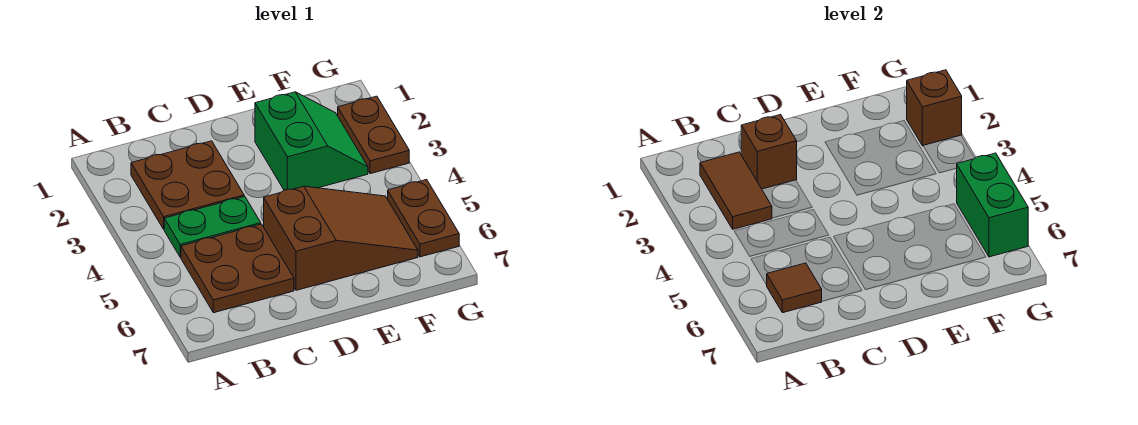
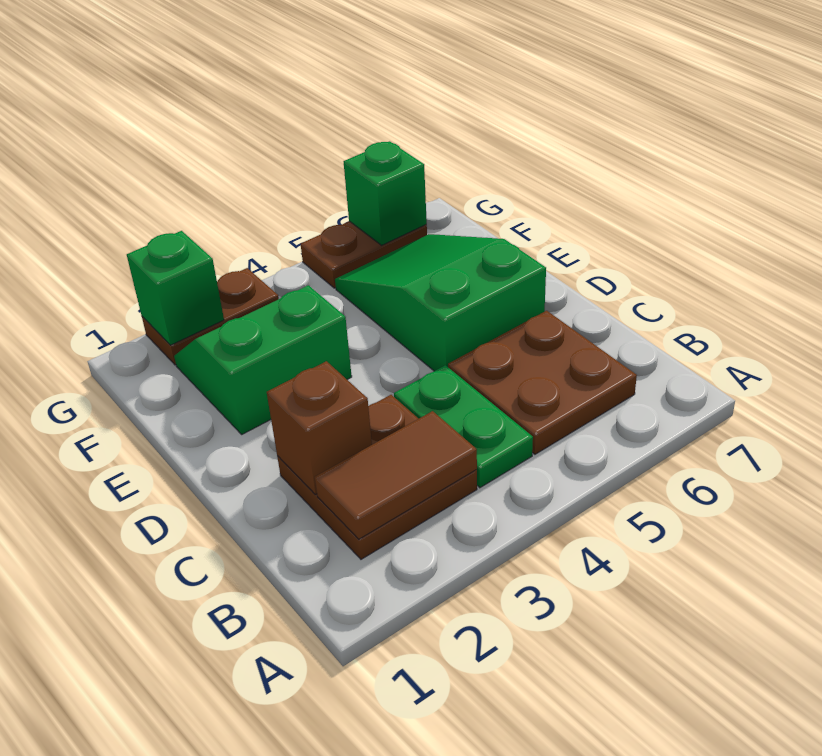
brown tile B6 level 2 -> none
brown slope D5:F6 level 1 top D -> green slope D5:F6 level 1 top D
brown brick G2 level 2 -> green brick G2 level 2
green brick G5:G6 level 2 -> green brick G6 level 2

